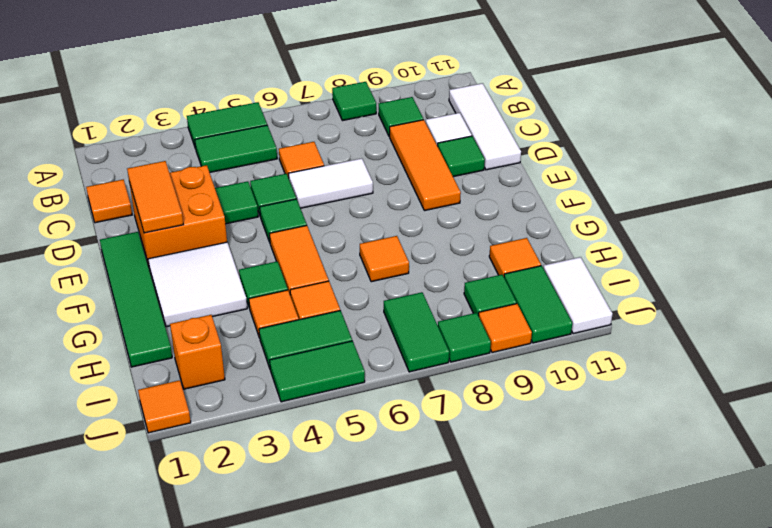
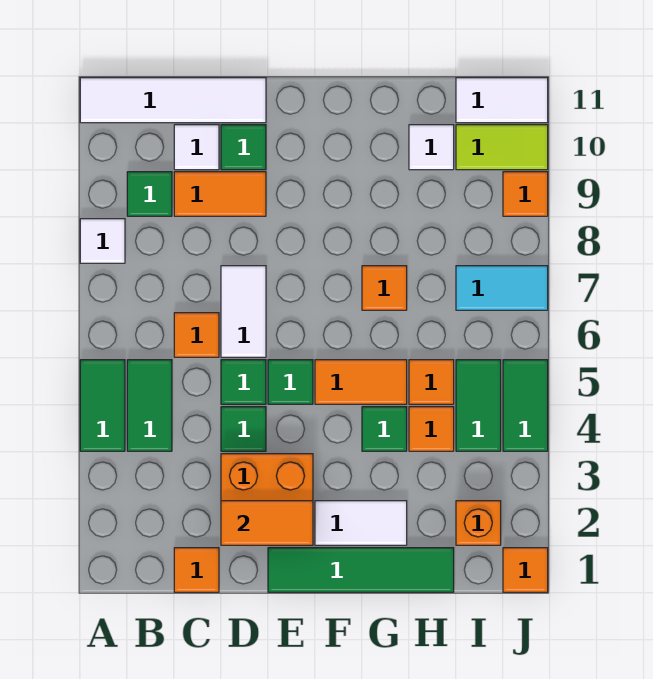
green tile A8 level 1 -> white tile A8 level 1
white tile B11:D11 level 1 -> white tile A11:D11 level 1
orange tile C9:E9 level 1 -> orange tile C9:D9 level 1
white tile F2:G3 level 1 -> white tile F2:G2 level 1
orange tile H10 level 1 -> white tile H10 level 1
green tile I7:J7 level 1 -> cyan tile I7:J7 level 1
green tile I9 level 1 -> none
green tile I10:J10 level 1 -> lime tile I10:J10 level 1
green tile J8 level 1 -> none

